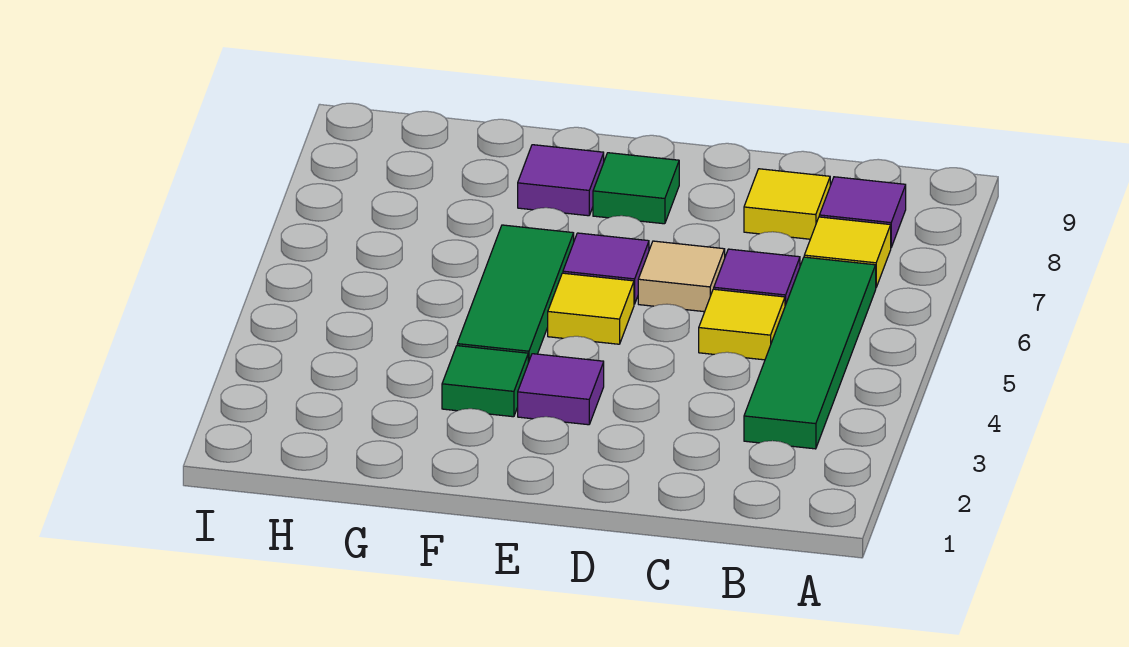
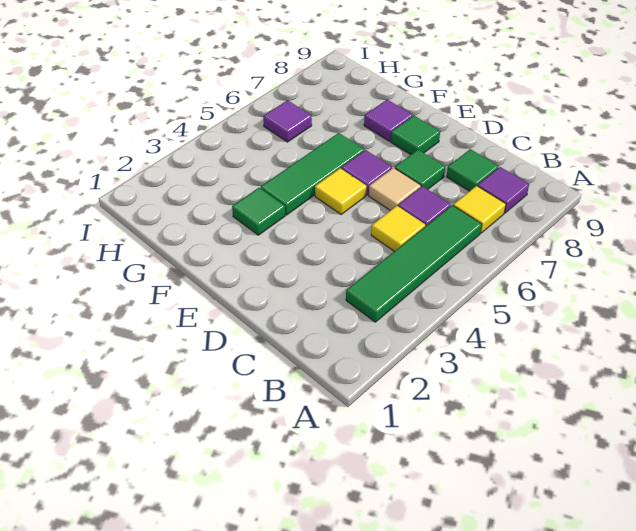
yellow tile C8 level 1 -> green tile C8 level 1
none -> green tile D7 level 1
purple tile E3 level 1 -> purple tile H6 level 1

